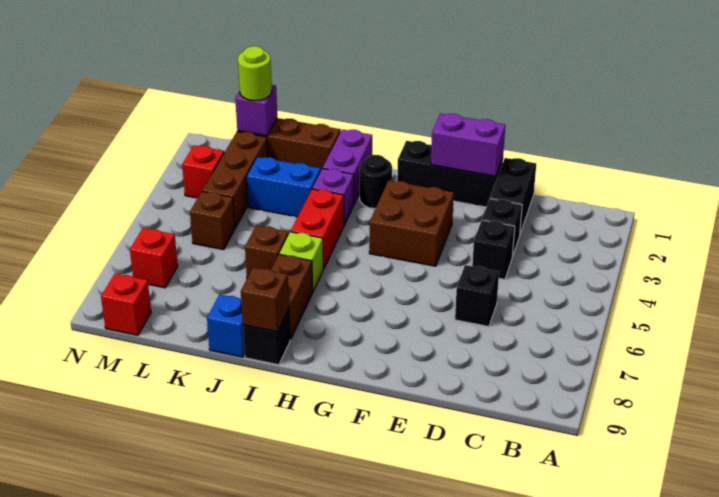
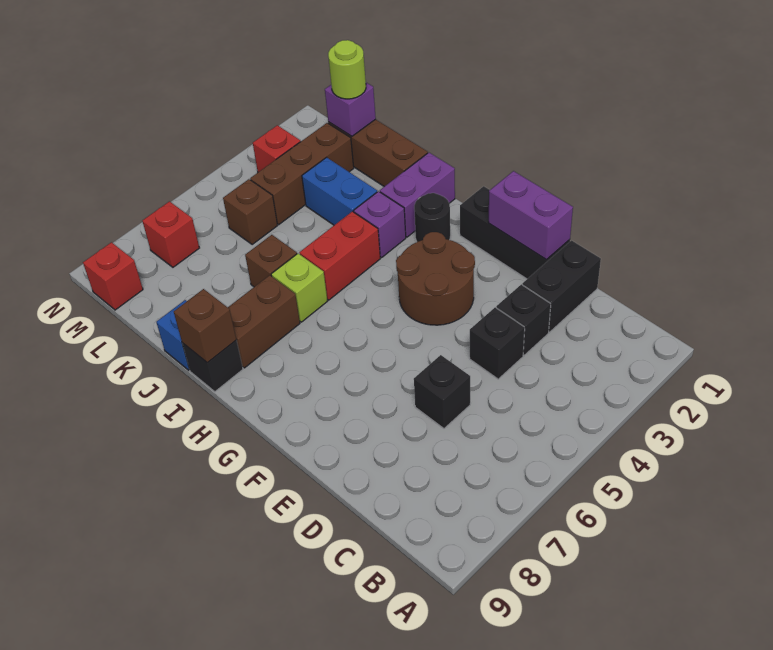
brown brick F3:G4 level 1 -> brown round brick F3:G4 level 1

